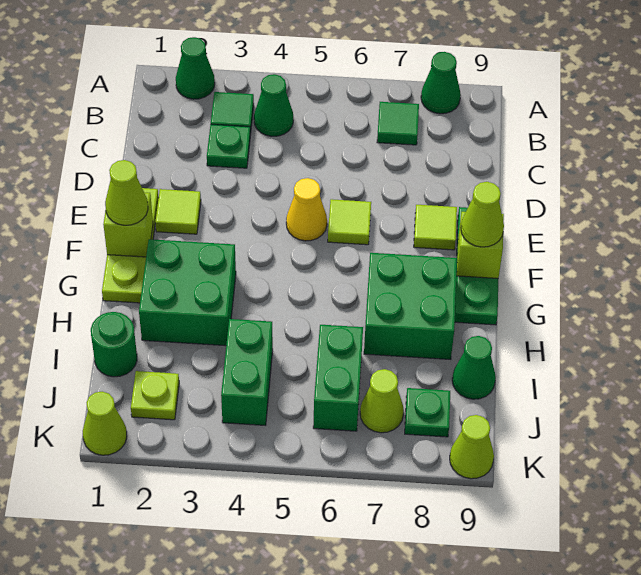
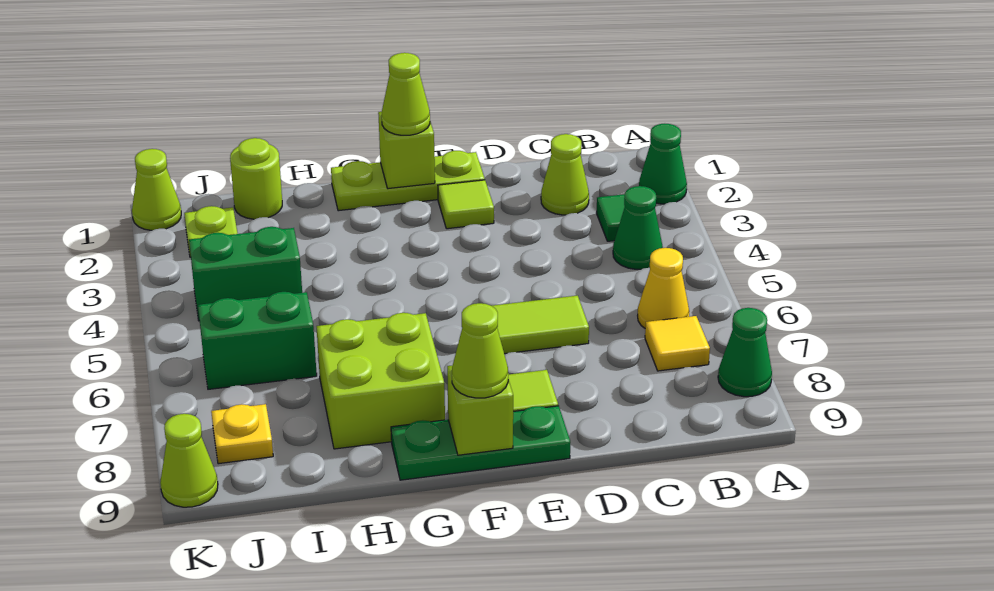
green tile B7 level 1 -> yellow tile B7 level 1
green plate C3 level 1 -> none
yellow cone E5 level 1 -> yellow cone B6 level 1
lime tile E6 level 1 -> lime tile D6:E6 level 1
green brick G2:H3 level 1 -> none
green brick G7:H8 level 1 -> lime brick G7:H8 level 1
green round brick I1 level 1 -> lime round brick I1 level 1
green cone I9 level 1 -> none
lime cone J7 level 1 -> lime cone C2 level 1
green plate J8 level 1 -> yellow plate J8 level 1

